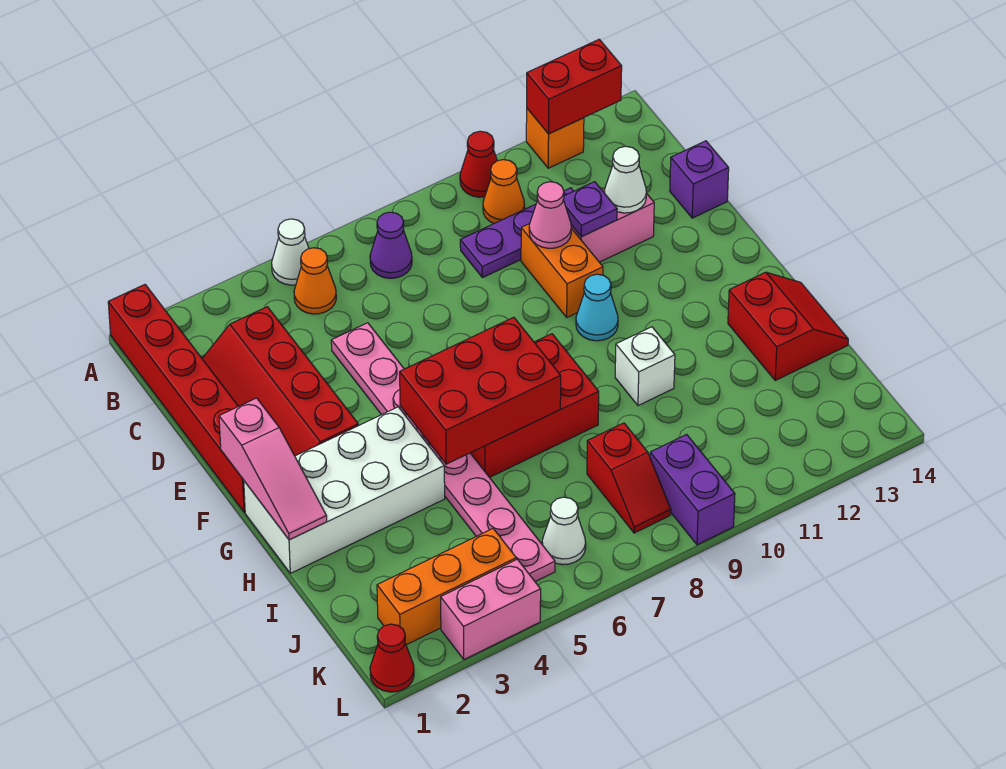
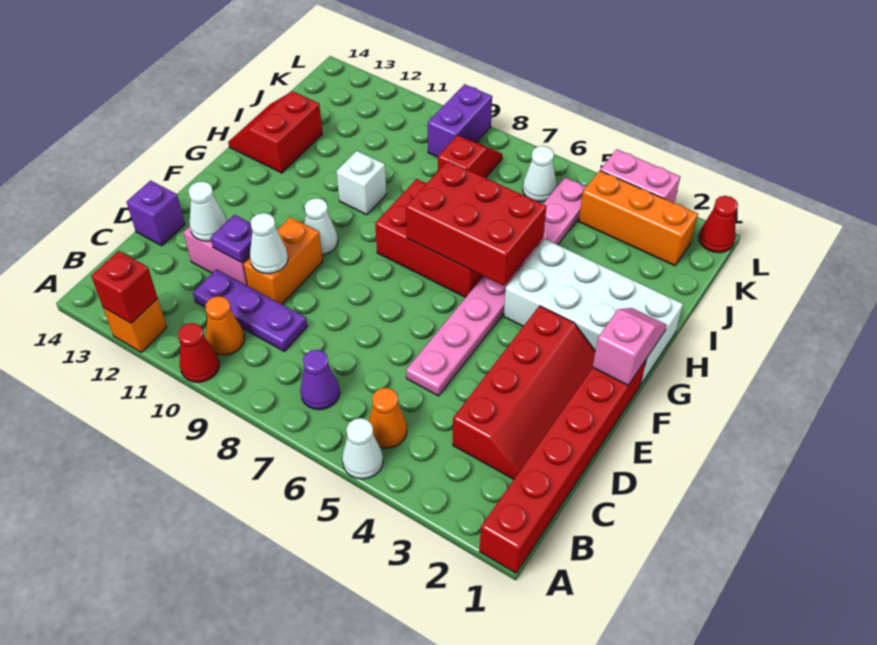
red brick A12:A13 level 2 -> red brick A12 level 2
pink cone D10 level 2 -> white cone D10 level 2
pink slope F1:H1 level 2 top F -> pink slope F1:G1 level 2 top F
cyan cone F10 level 1 -> white cone F10 level 1

